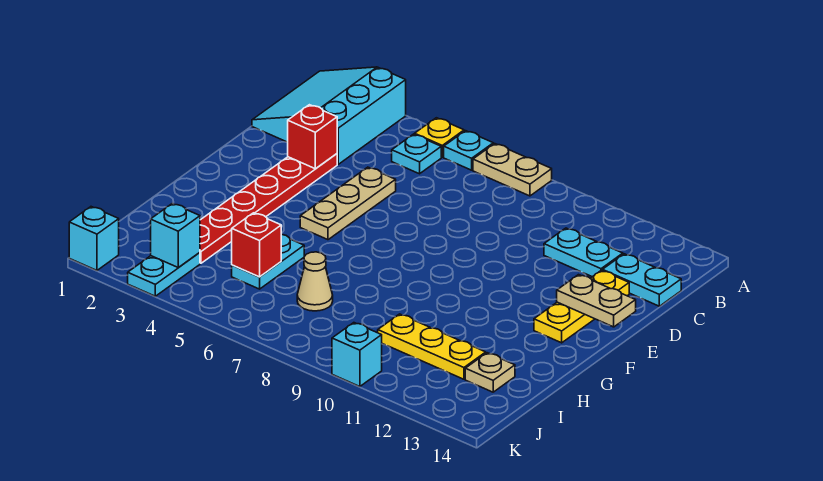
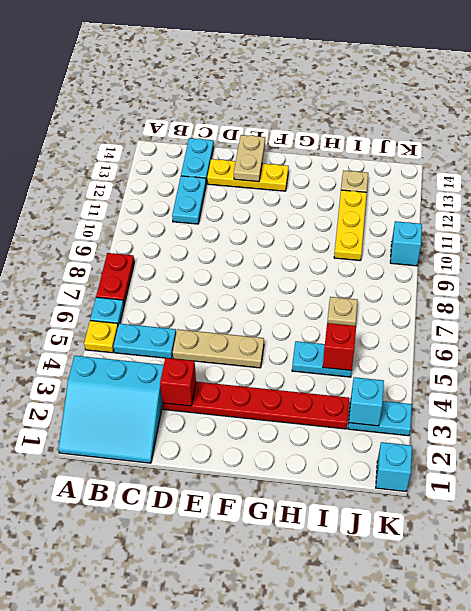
tan plate A7:A8 level 1 -> red plate A7:A8 level 1
cyan plate B5 level 1 -> cyan plate B5:C5 level 1
tan cone I7 level 1 -> tan plate I7 level 1

